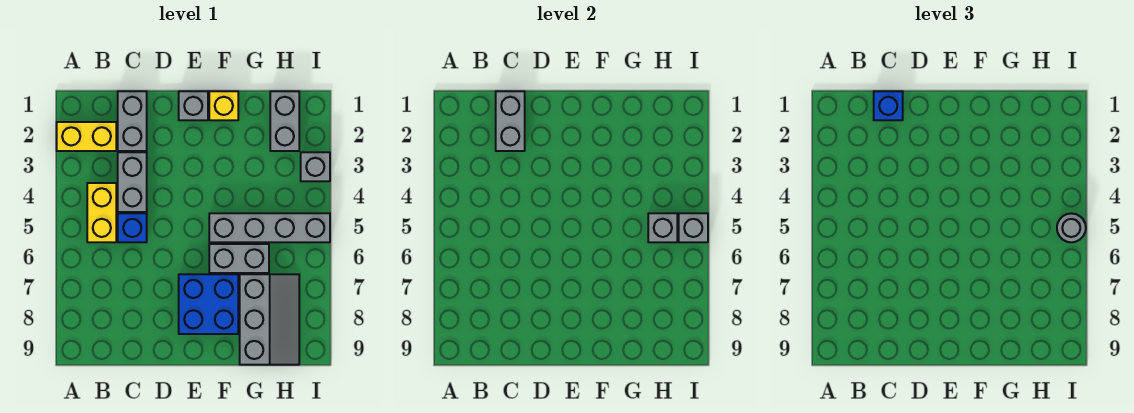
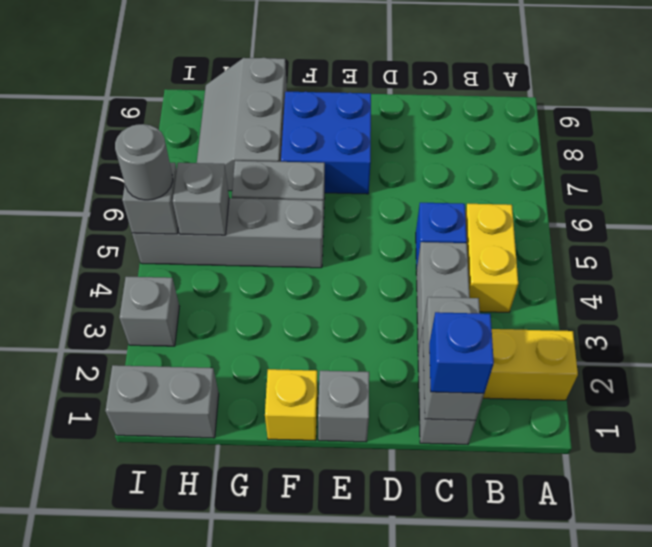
grey brick H1:H2 level 1 -> grey brick H1:I1 level 1

